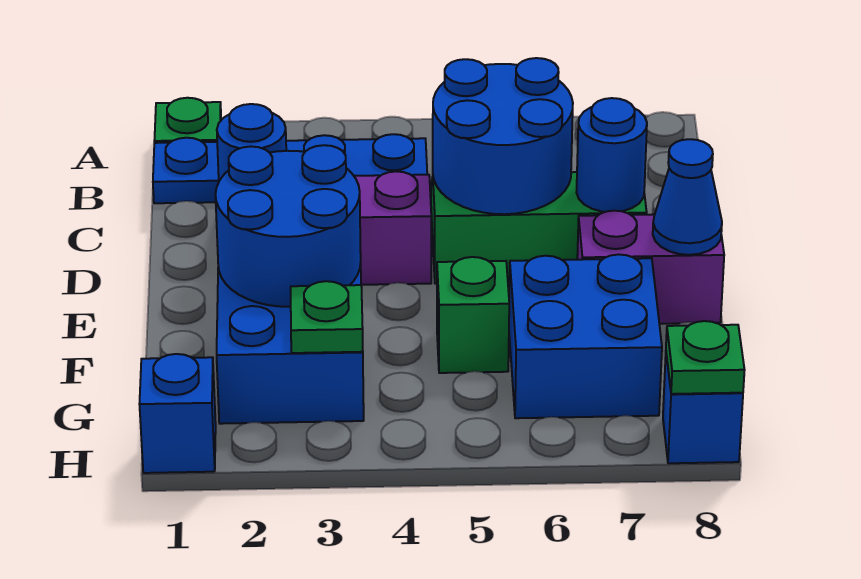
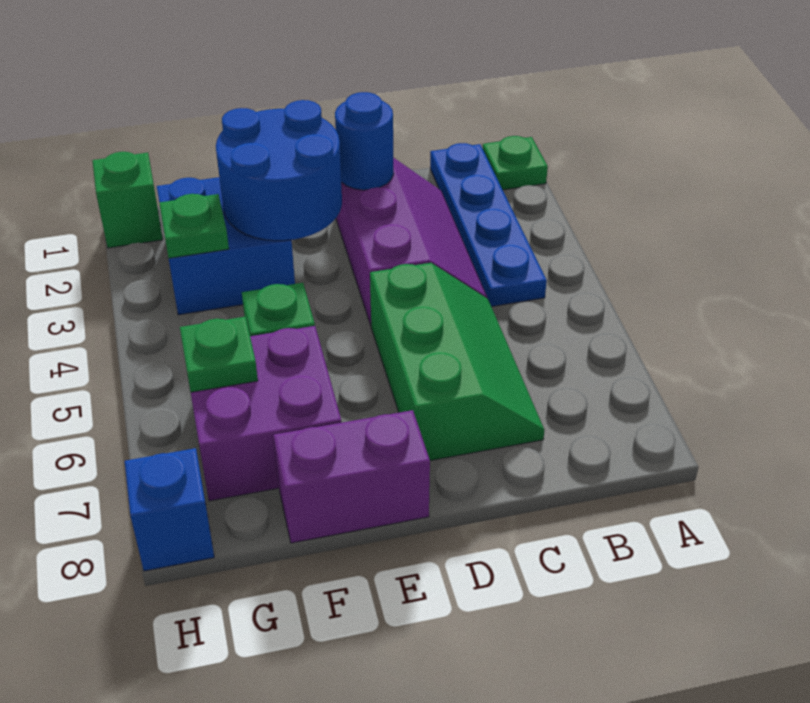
blue round brick C5:D6 level 2 -> none
blue round brick D7 level 2 -> none
purple brick E7:E8 level 1 -> purple brick E8:F8 level 1
blue cone E8 level 2 -> none
blue brick F6:G7 level 1 -> purple brick F6:G7 level 1
blue brick H1 level 1 -> green brick H1 level 1
green plate H8 level 2 -> green plate G6 level 2

